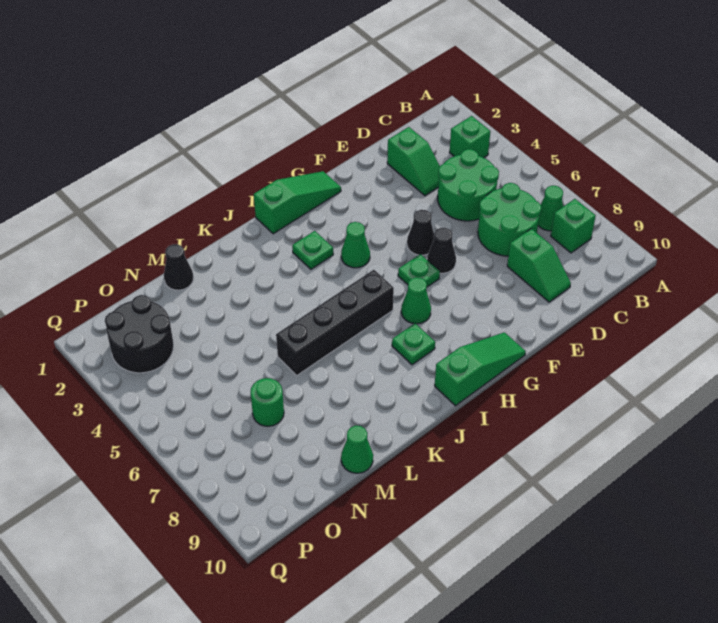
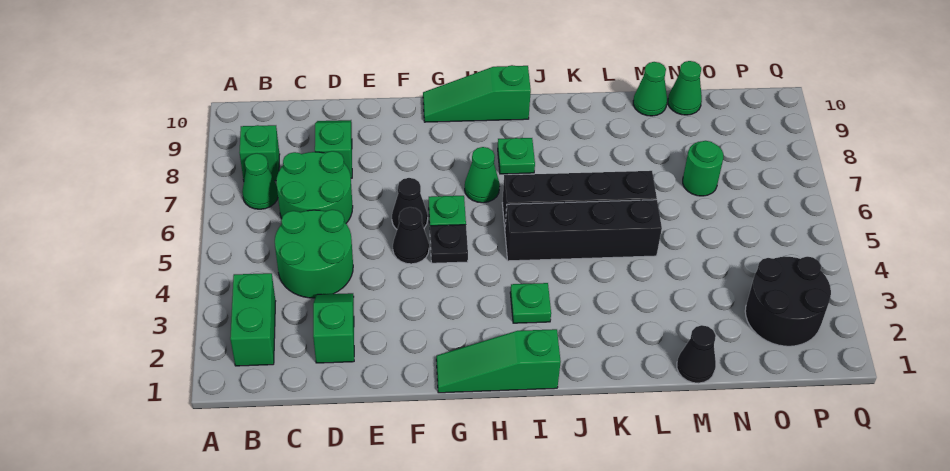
green brick B3 level 1 -> green brick B2:B3 level 1
none -> black plate G5 level 1
green cone H4 level 1 -> green cone N10 level 1
none -> black brick I5:L5 level 1

